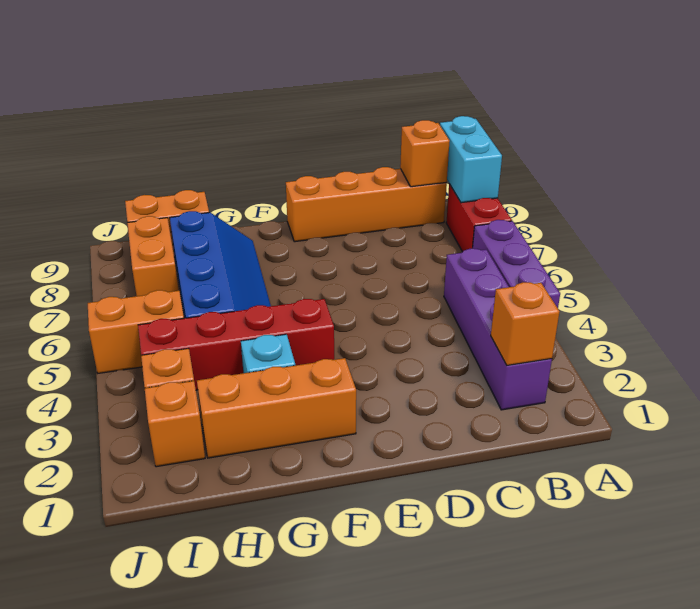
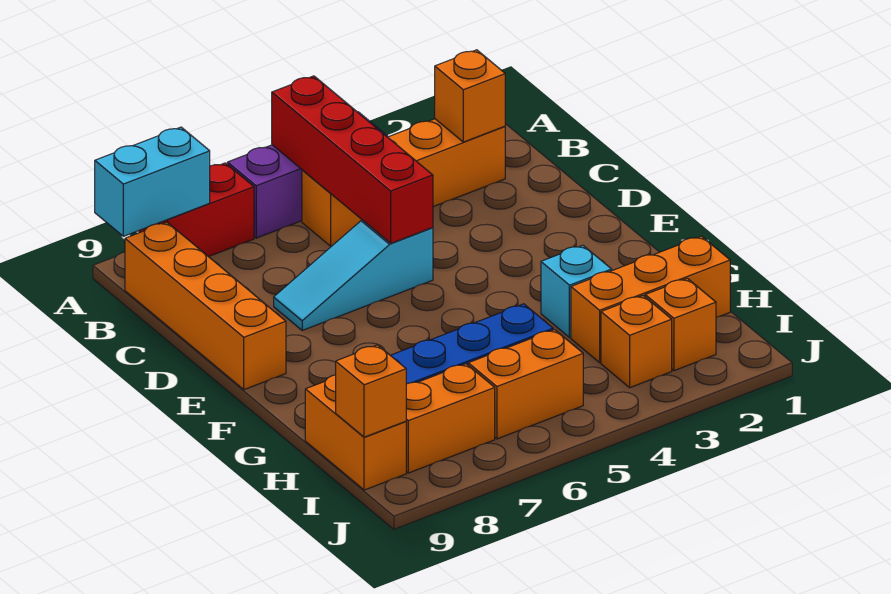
purple brick B2:B5 level 1 -> orange brick B2:B5 level 1
orange brick B9 level 2 -> orange brick I9 level 2
none -> cyan slope D5:D7 level 1 top 5
orange brick F2:H2 level 1 -> orange brick H1:H3 level 1
red brick F4:I4 level 1 -> red brick A5:D5 level 2
orange brick I5:J5 level 1 -> orange brick I5:I6 level 1

